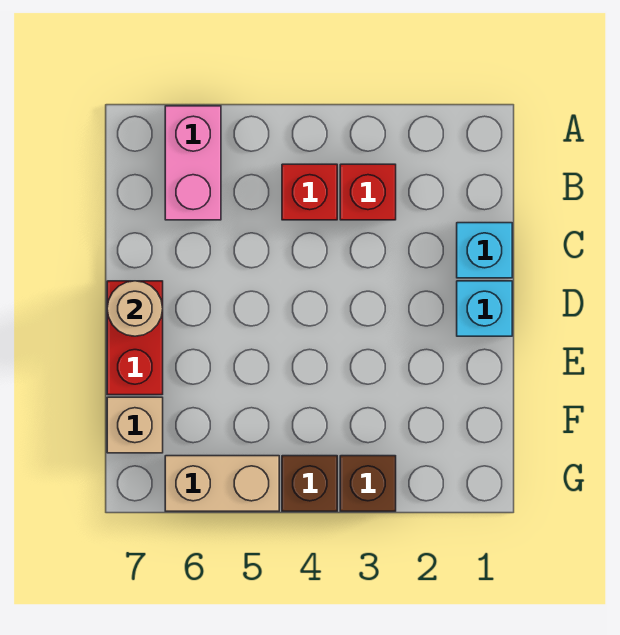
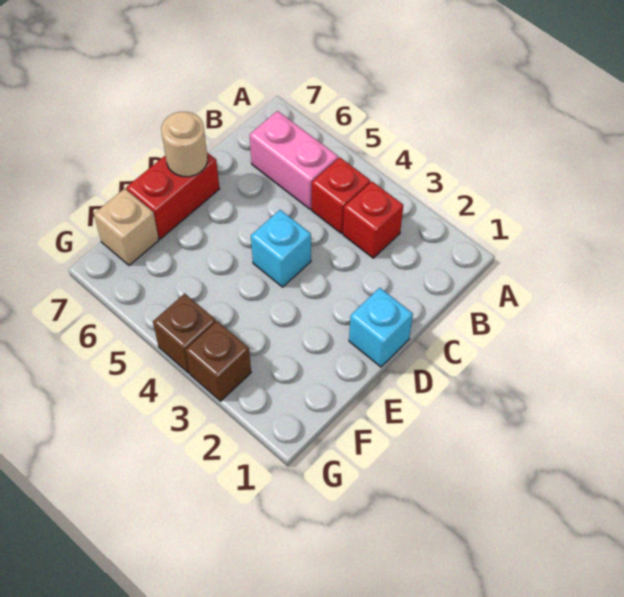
pink brick A6:B6 level 1 -> pink brick B5:B6 level 1
cyan brick C1 level 1 -> cyan brick D4 level 1
tan brick G5:G6 level 1 -> none

